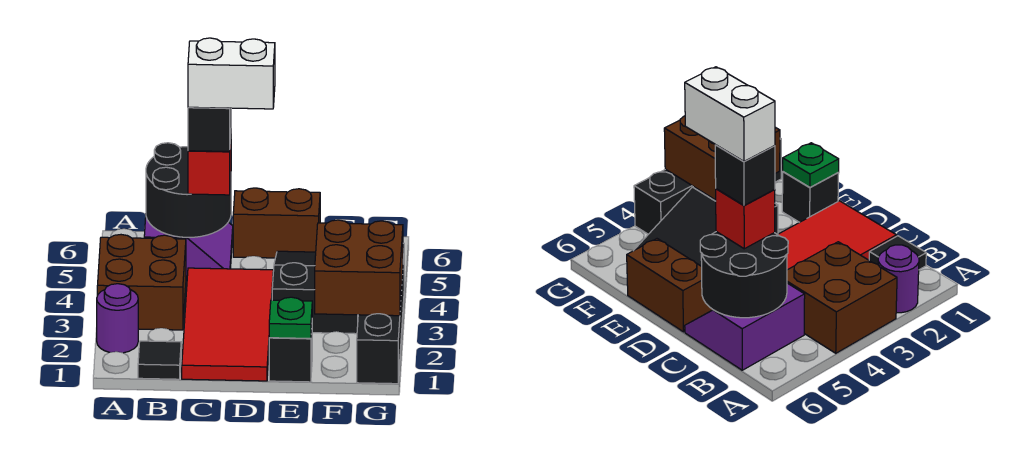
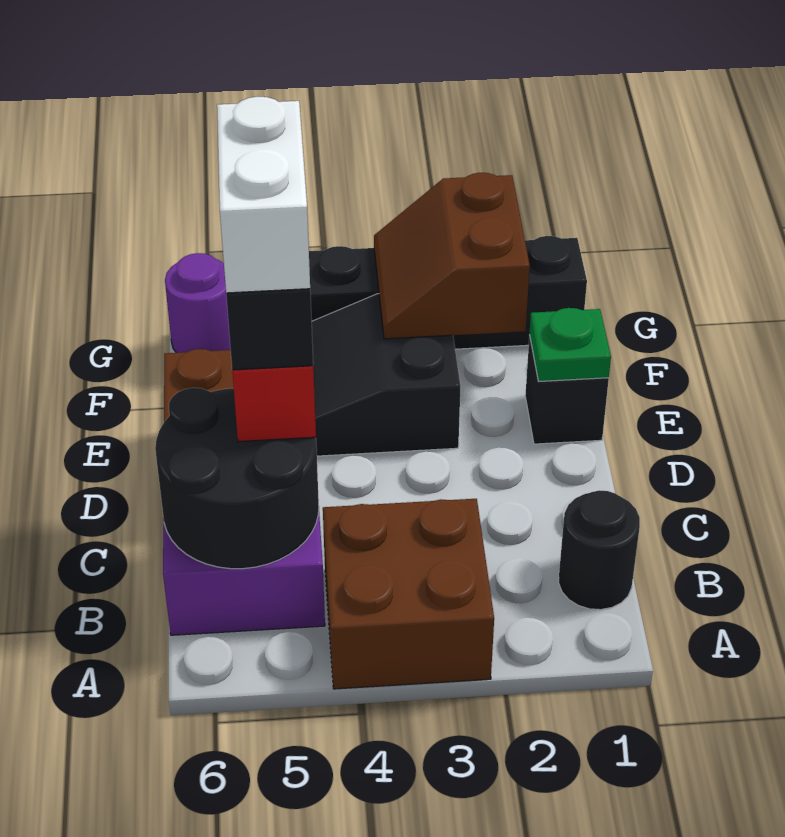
purple round brick A2 level 1 -> purple round brick G6 level 1
black tile B1 level 1 -> black round brick B1 level 1
red tile C1:D4 level 1 -> none
brown brick F2:G3 level 2 -> brown slope F2:G3 level 2 top 2

